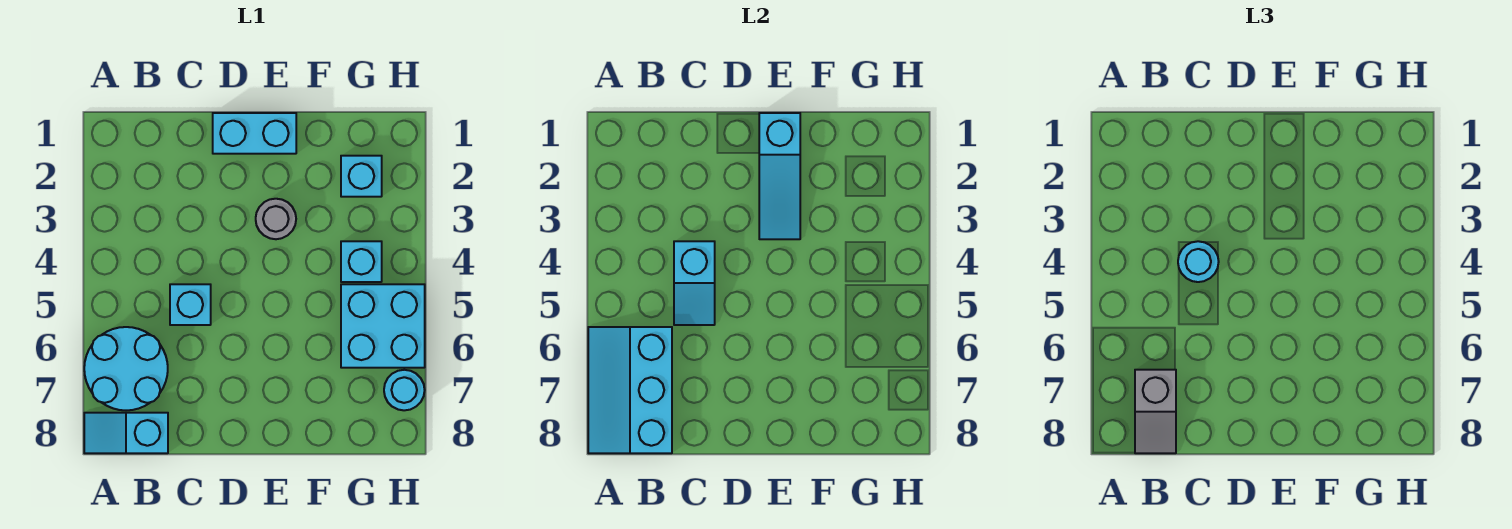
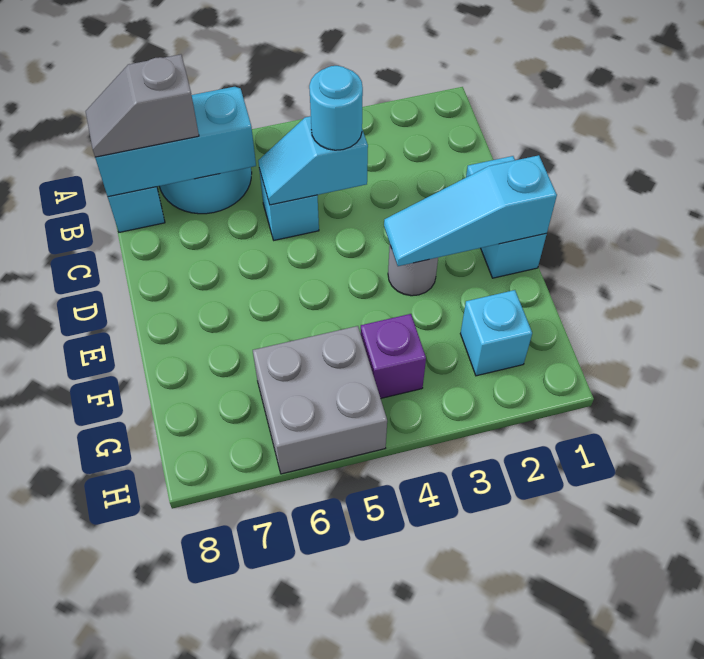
cyan brick G4 level 1 -> purple brick G4 level 1
cyan brick G5:H6 level 1 -> grey brick G5:H6 level 1
cyan round brick H7 level 1 -> none

